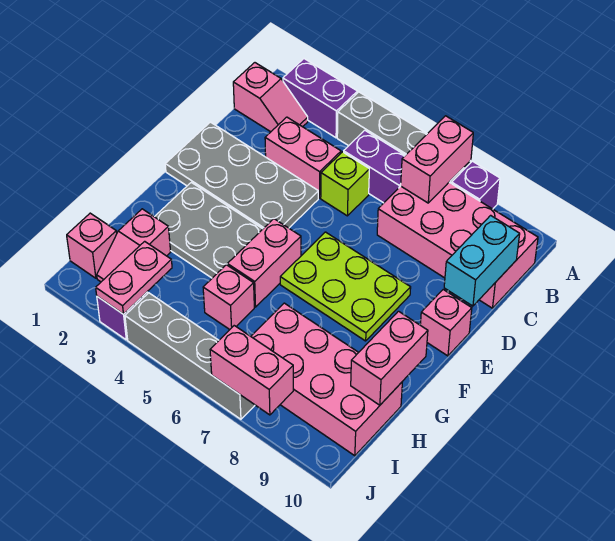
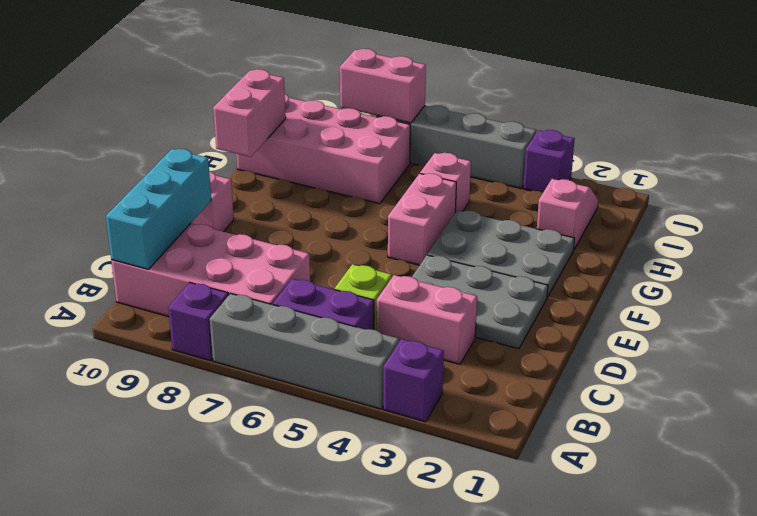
purple brick A2:A3 level 1 -> purple brick A3 level 1
pink brick A7:B7 level 2 -> none
pink slope B1:B2 level 1 top 1 -> none
cyan brick C10:D10 level 2 -> cyan brick B10:D10 level 2
grey plate D1:E4 level 1 -> grey plate D2:E4 level 1
lime plate E6:F8 level 1 -> none
pink brick I1 level 1 -> none
pink plate I3:J3 level 2 -> none

